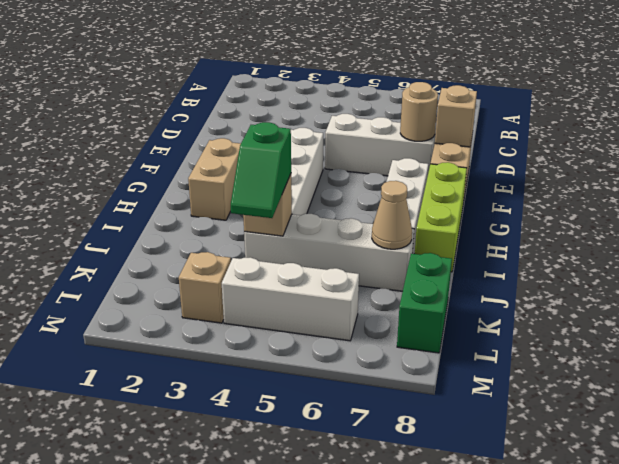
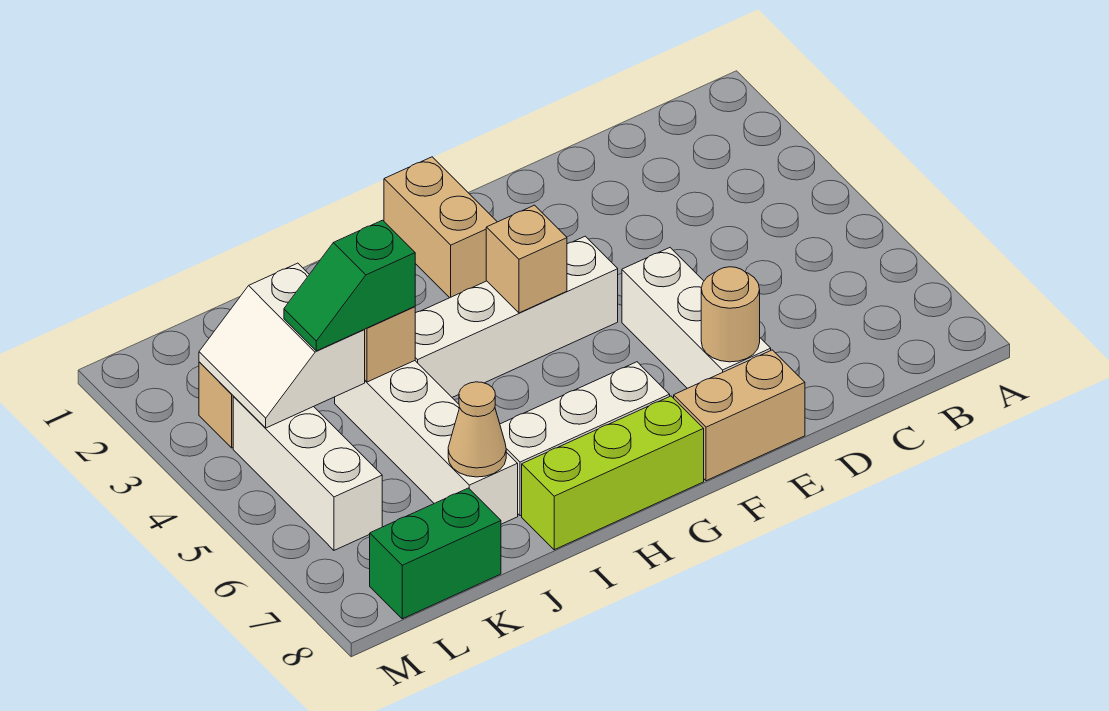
tan brick E8 level 2 -> tan brick G4 level 2
tan brick G2:H2 level 1 -> tan brick G1:G2 level 1
none -> white slope K3:L4 level 2 top K

